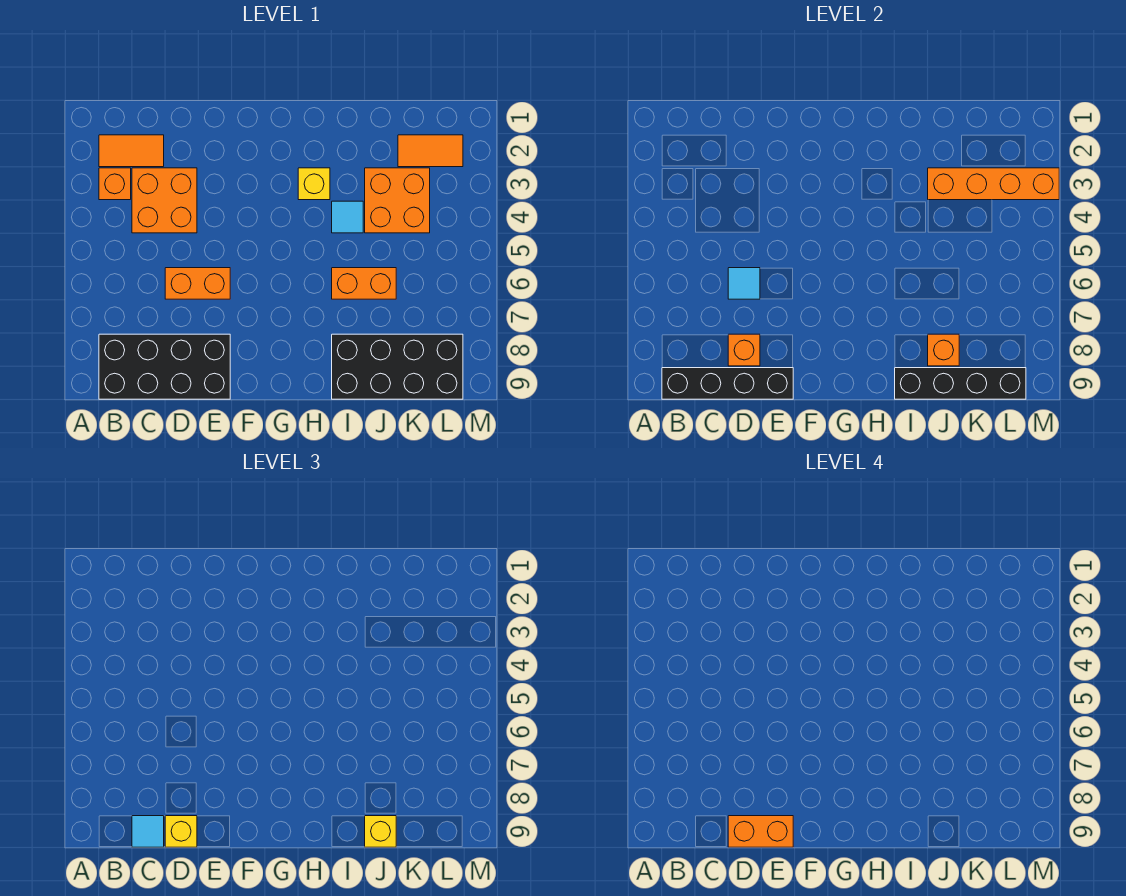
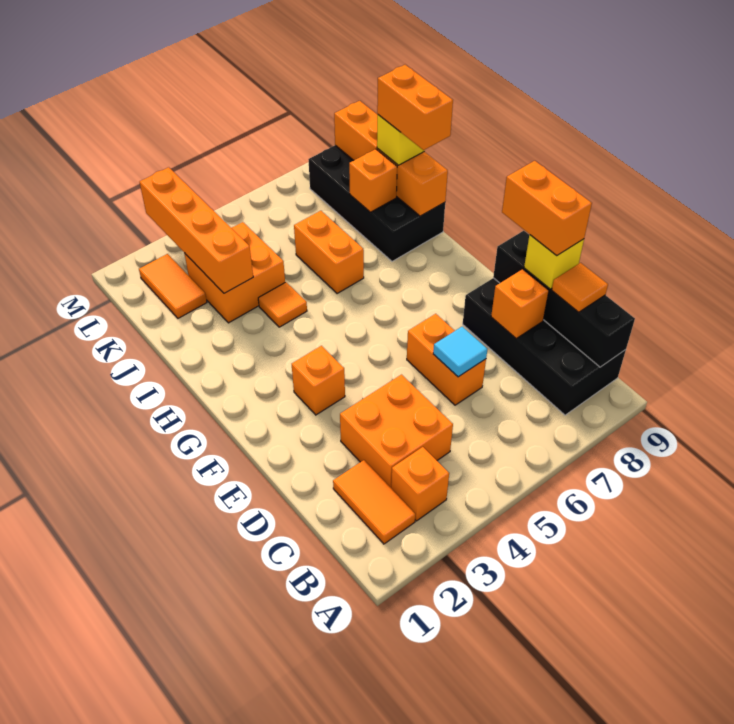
cyan tile C9 level 3 -> orange tile C9 level 3
none -> orange brick F3 level 1
yellow brick H3 level 1 -> none
cyan tile I4 level 1 -> orange tile I4 level 1
black brick I9:L9 level 2 -> orange brick I9:L9 level 2
none -> orange brick I9:J9 level 4

